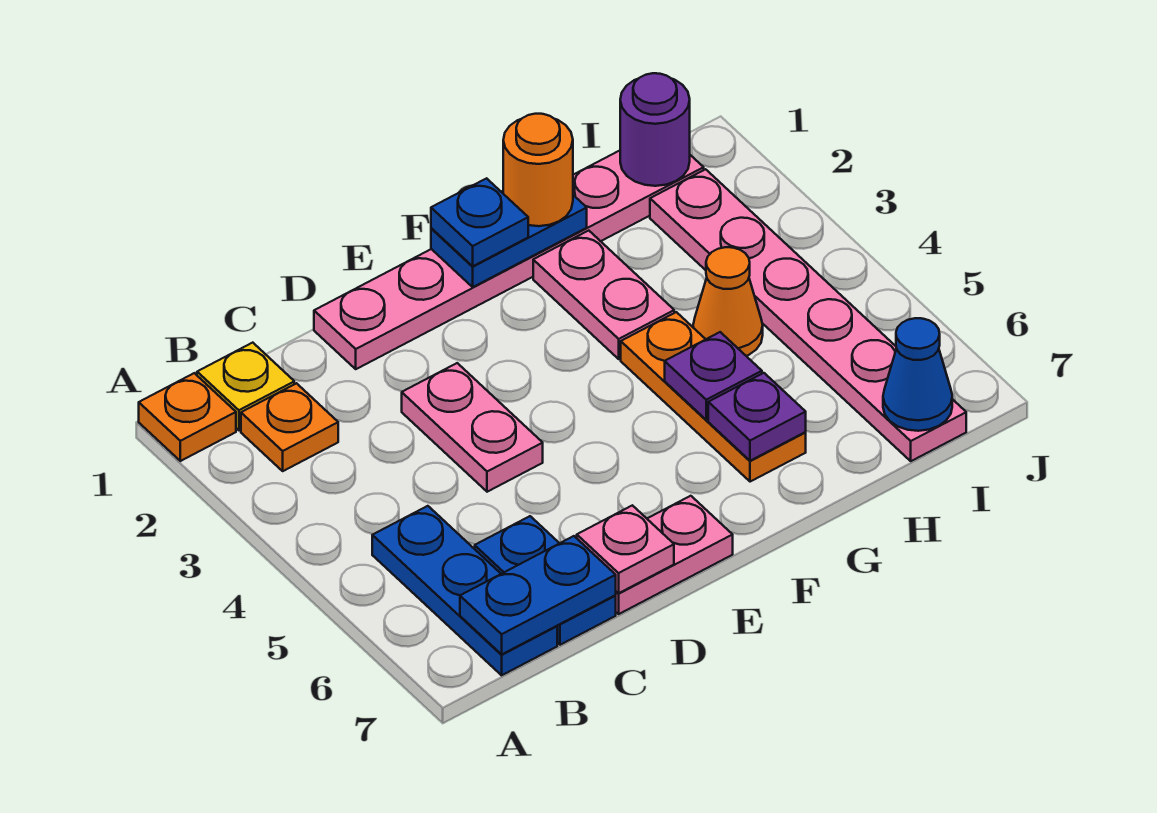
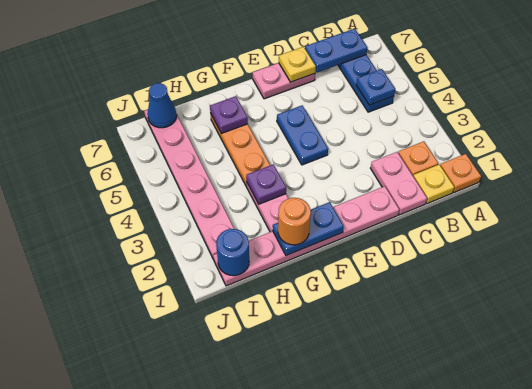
blue plate C6:C7 level 1 -> blue plate E4:E5 level 1
pink plate D3:D4 level 1 -> pink plate C1:C2 level 1
pink plate D7 level 2 -> yellow plate D7 level 2
blue plate F1 level 3 -> blue plate B5 level 2
purple plate G5 level 2 -> purple plate G3 level 2
orange cone H4 level 1 -> none
purple round brick I1 level 2 -> blue round brick I1 level 2

